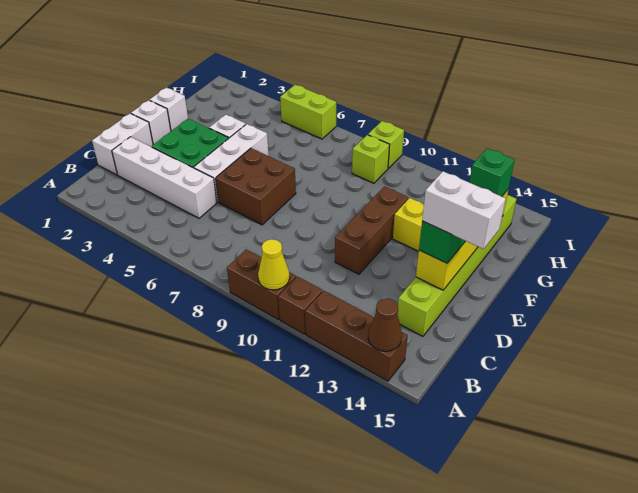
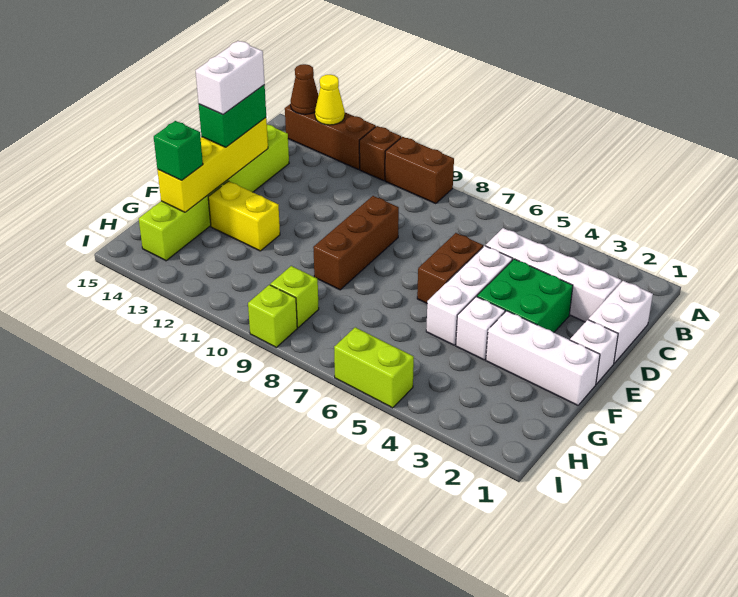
yellow cone A10 level 2 -> yellow cone A13 level 2
brown brick D6:E7 level 1 -> brown brick D6:E6 level 1
brown brick D11:F11 level 1 -> brown brick D9:F9 level 1
white brick D14:D15 level 4 -> white brick D14:E14 level 4
white brick F1 level 1 -> white brick F1:F3 level 1

